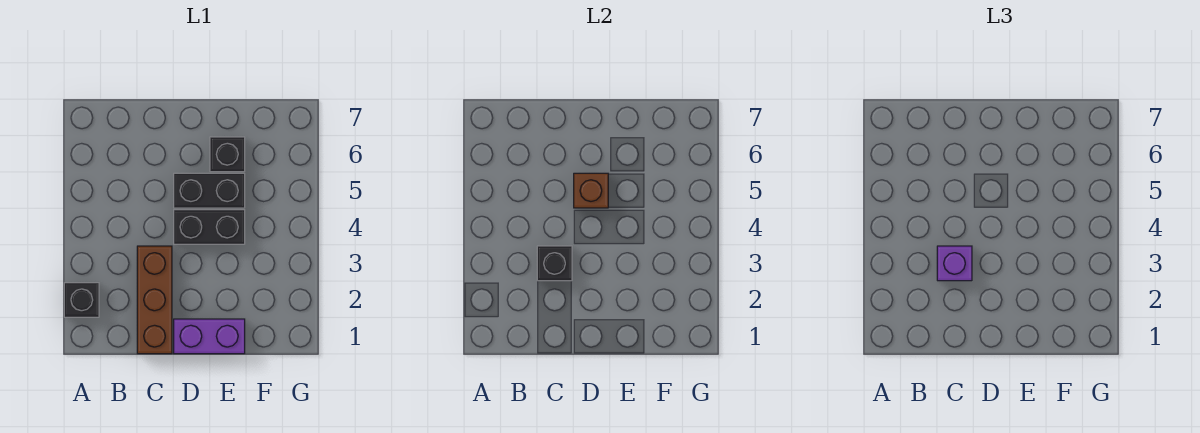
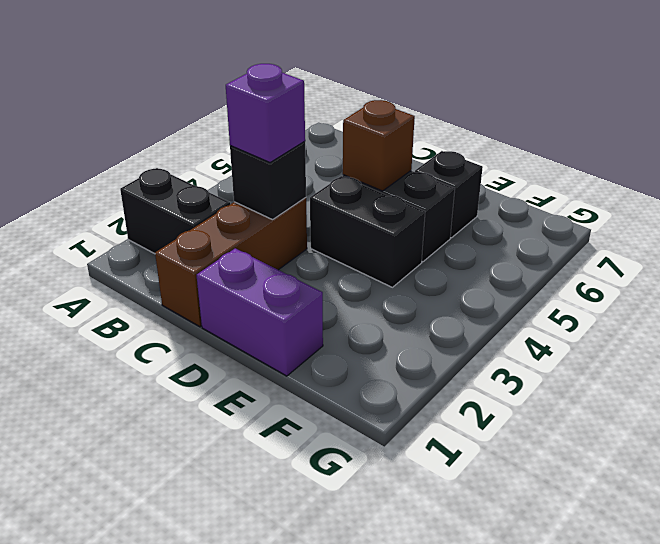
black brick A2 level 1 -> black brick A2:B2 level 1

